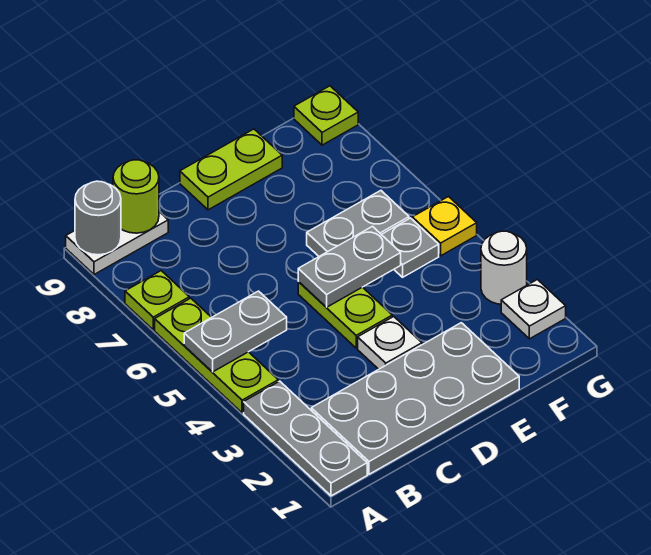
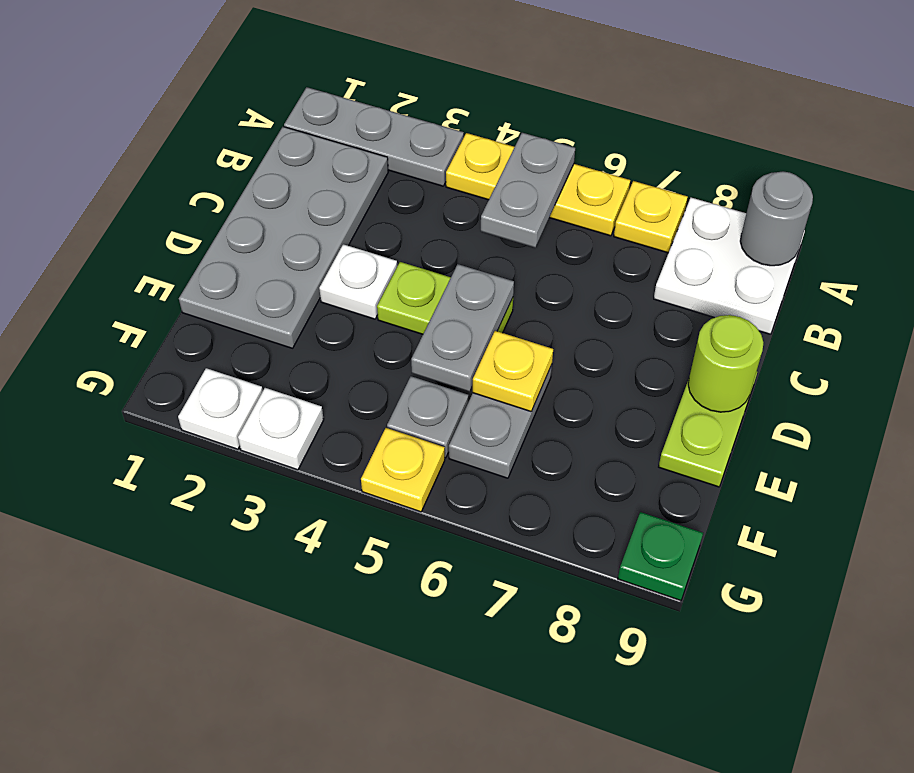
lime plate A4:A6 level 1 -> yellow plate A4:A6 level 1
lime plate A7 level 1 -> yellow plate A7 level 1
white plate A9:B9 level 1 -> white plate A8:B9 level 1
lime round brick B9 level 2 -> lime round brick D9 level 2
none -> yellow plate E6 level 2
white round brick G3 level 1 -> white plate G3 level 1
lime plate G9 level 1 -> green plate G9 level 1

